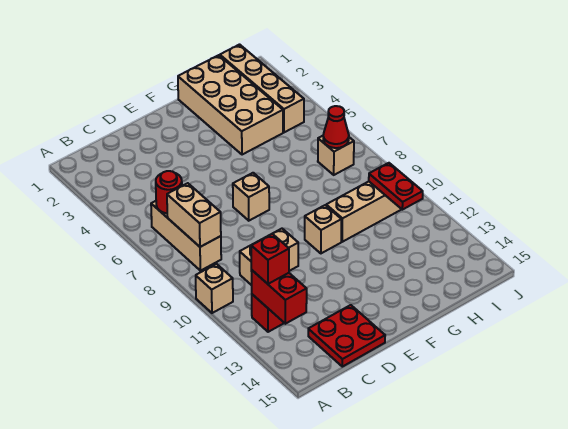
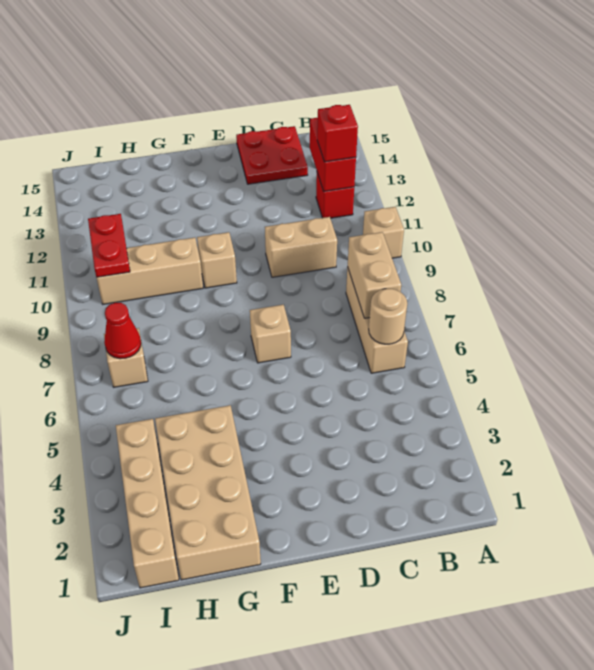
red round brick B6 level 2 -> tan round brick B6 level 2

